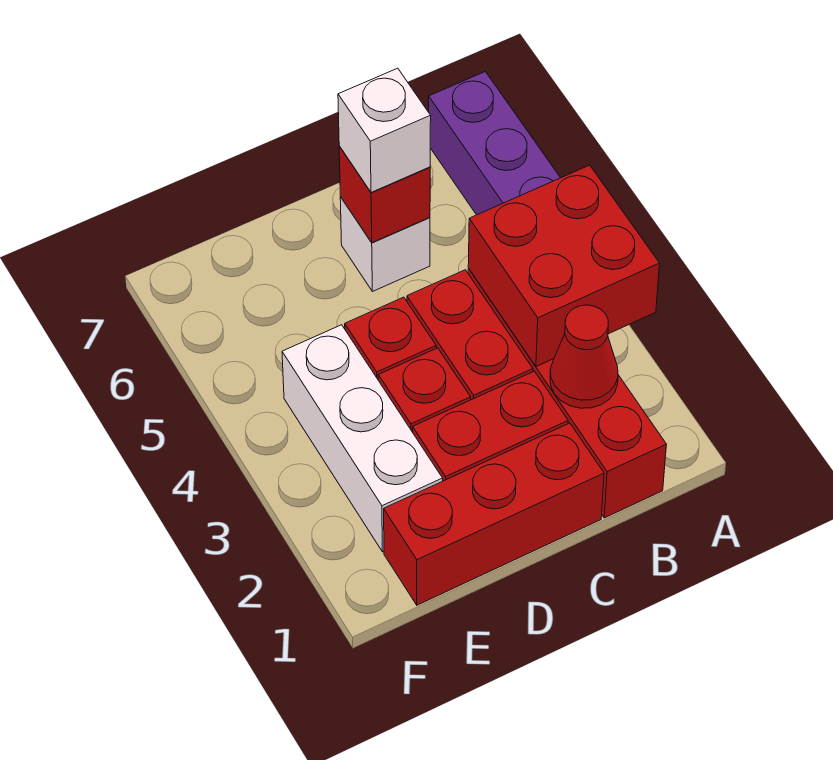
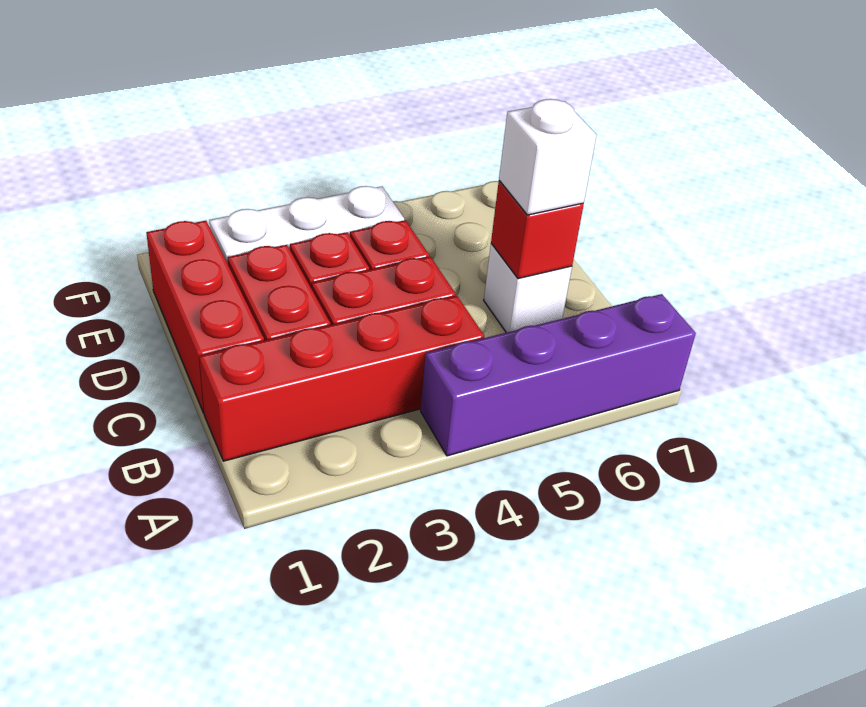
red brick A3:B4 level 2 -> none
red cone B2 level 2 -> none

